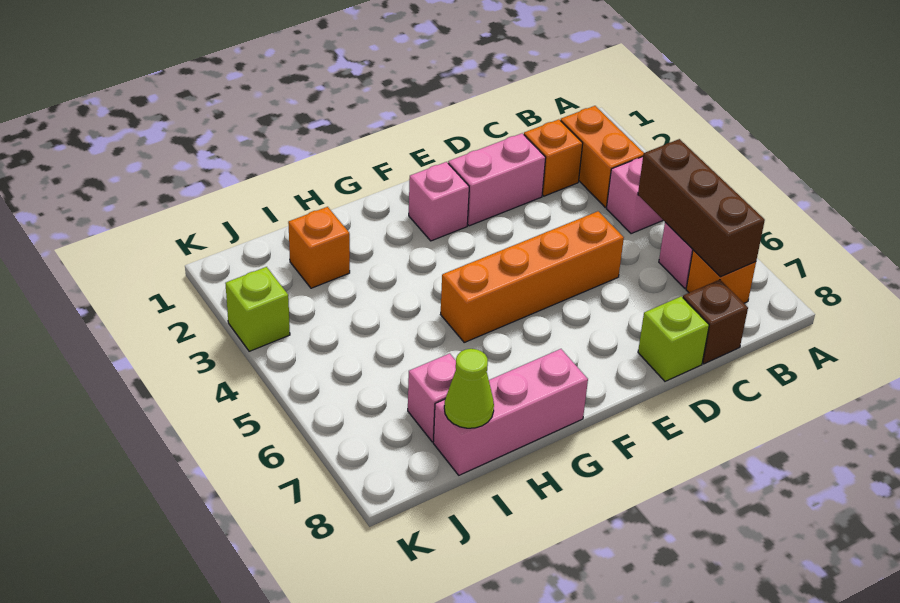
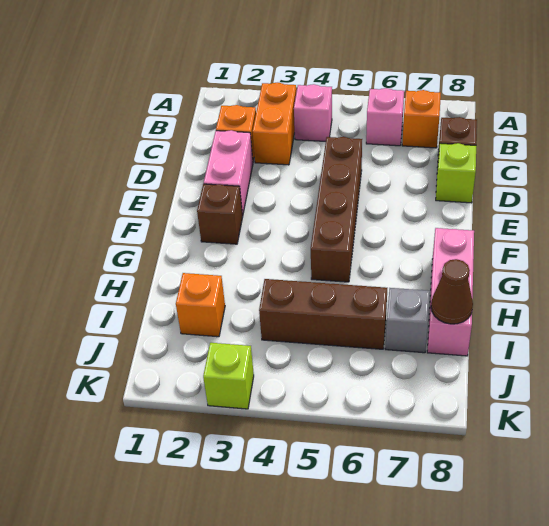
orange brick B2:B3 level 1 -> orange brick B3:C3 level 1
brown brick B5:B7 level 2 -> brown brick I4:I6 level 1
orange brick D5:G5 level 1 -> brown brick D5:G5 level 1
pink brick F2 level 1 -> brown brick F2 level 1
pink brick I7 level 1 -> grey brick I7 level 1
lime cone I8 level 2 -> brown cone I8 level 2

